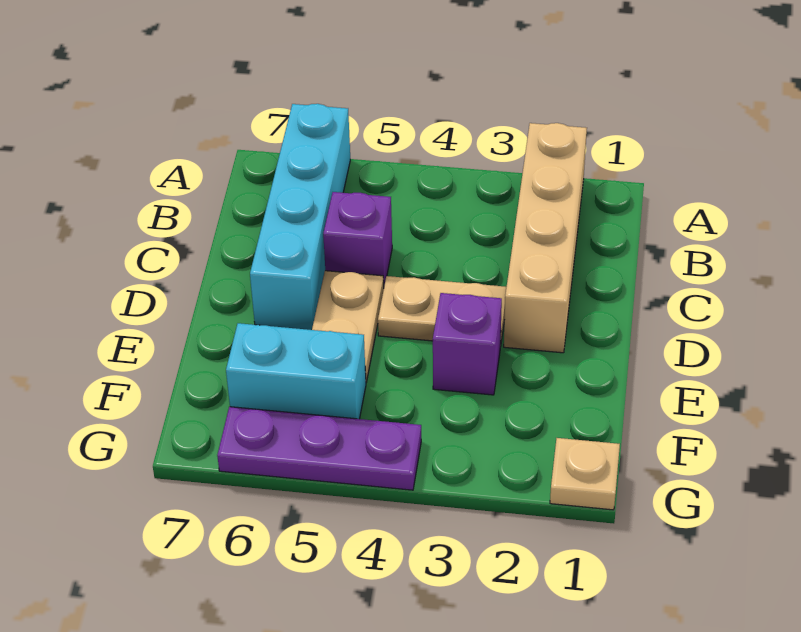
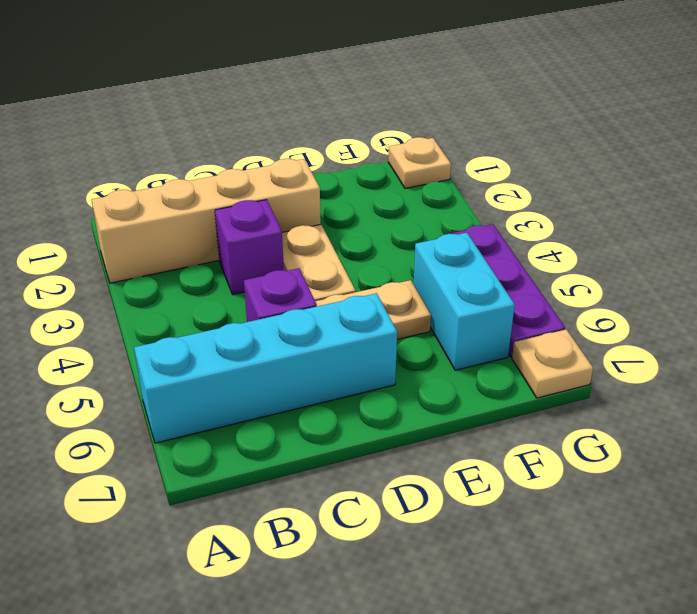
purple brick E3 level 1 -> purple brick C3 level 1
none -> tan plate G7 level 1

